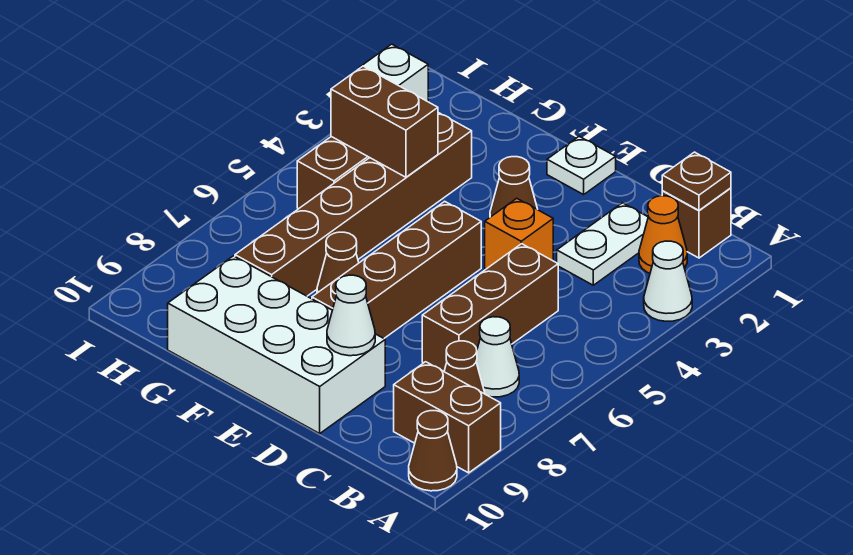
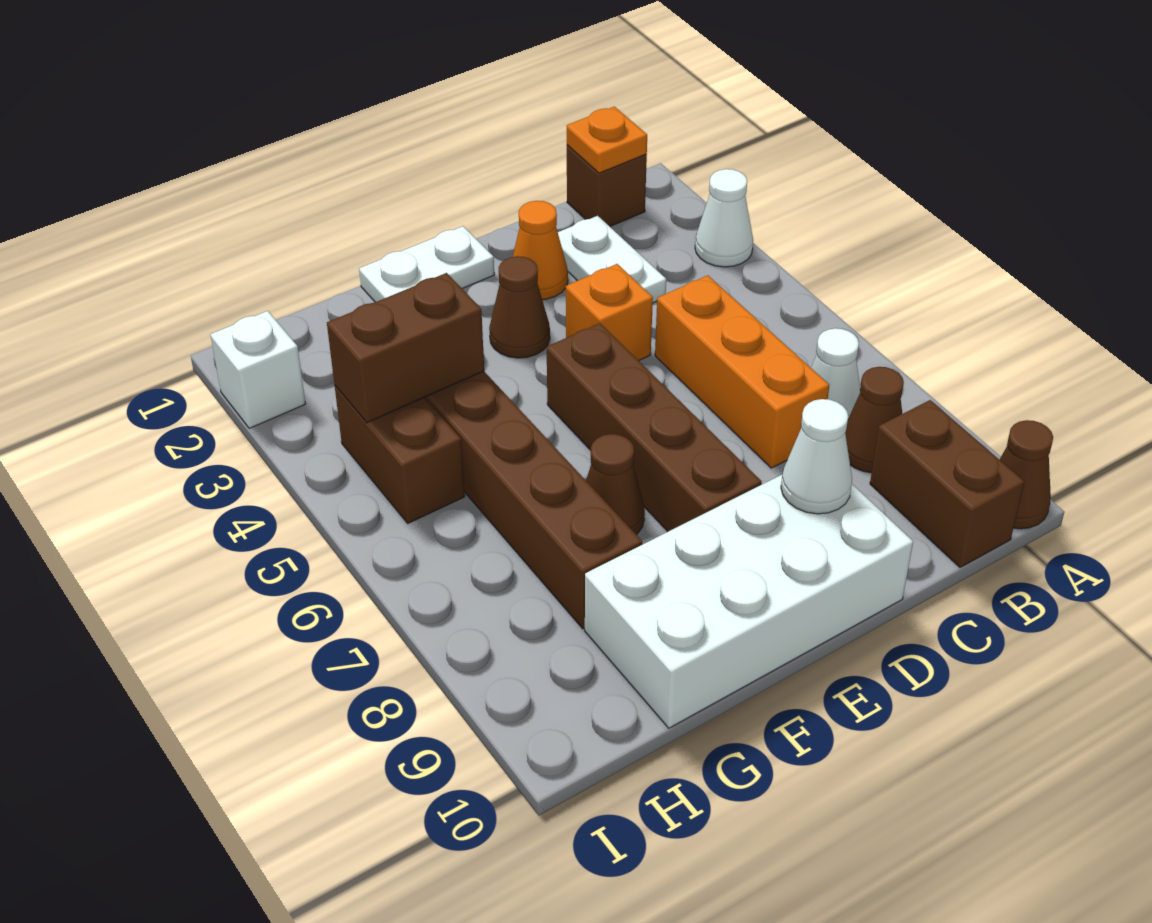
brown brick A9:B9 level 1 -> brown brick B9:B10 level 1
brown plate B1 level 2 -> orange plate B1 level 2
orange cone B2 level 1 -> orange cone D2 level 1
brown brick C5:C7 level 1 -> orange brick C5:C7 level 1
white plate E1 level 1 -> white plate E1:F1 level 1

